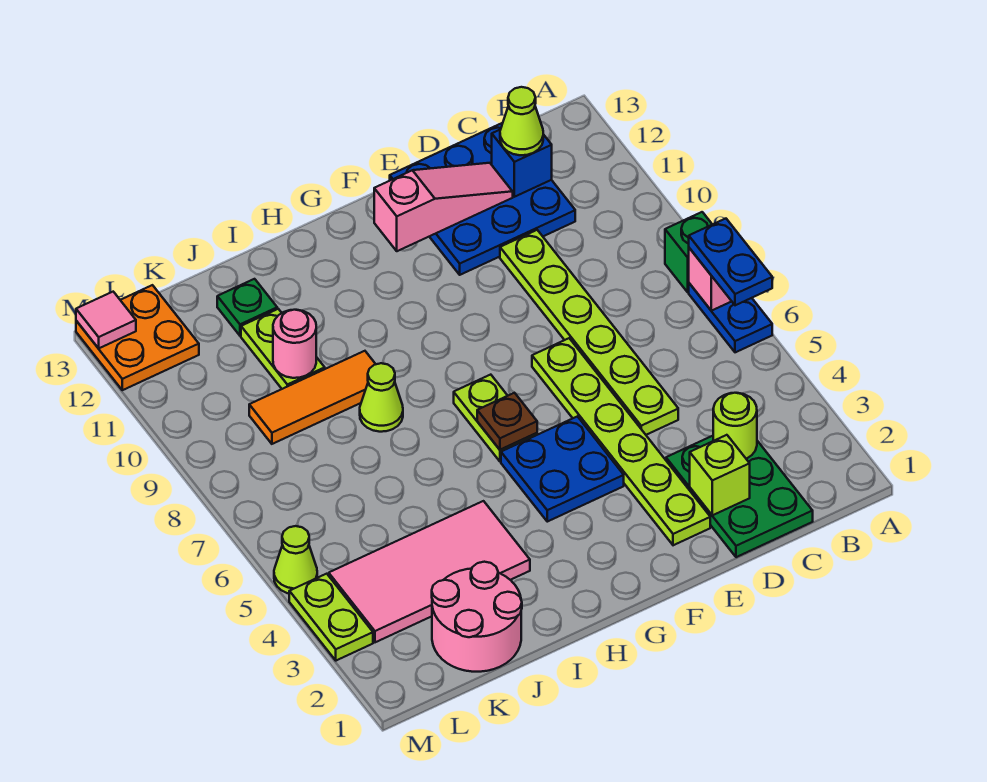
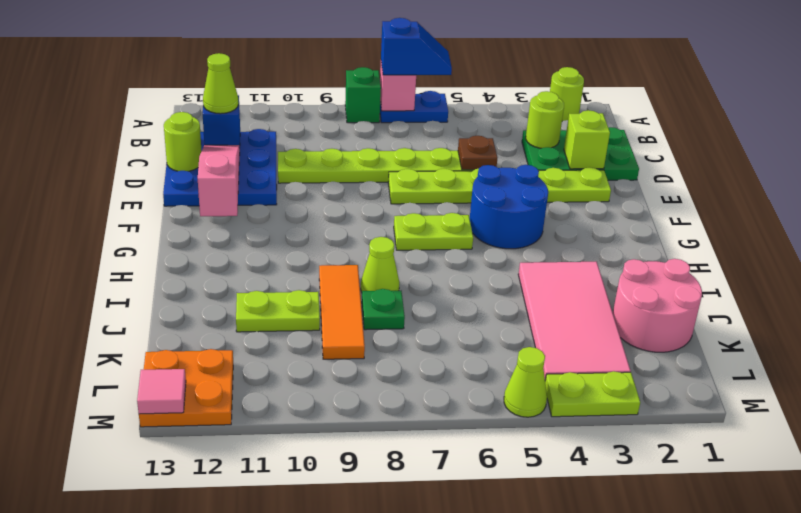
none -> lime round brick A2 level 1
blue plate A6:A7 level 3 -> blue slope A6:A7 level 3 top 7
none -> lime round brick D13 level 2
blue plate F4:G5 level 1 -> blue round brick F4:G5 level 1
brown plate G6 level 2 -> brown plate D5 level 2
pink round brick J10 level 2 -> none
green plate J12 level 1 -> green plate J8 level 1

